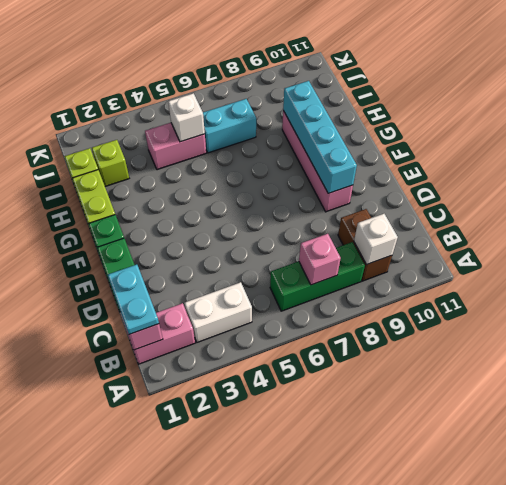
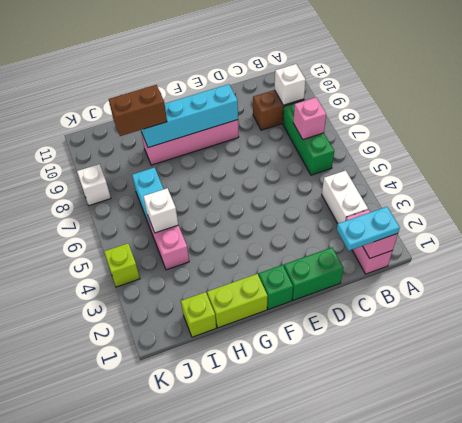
none -> brown brick H9:I9 level 3
lime brick I2 level 1 -> lime brick K4 level 1
none -> white brick K8 level 1

